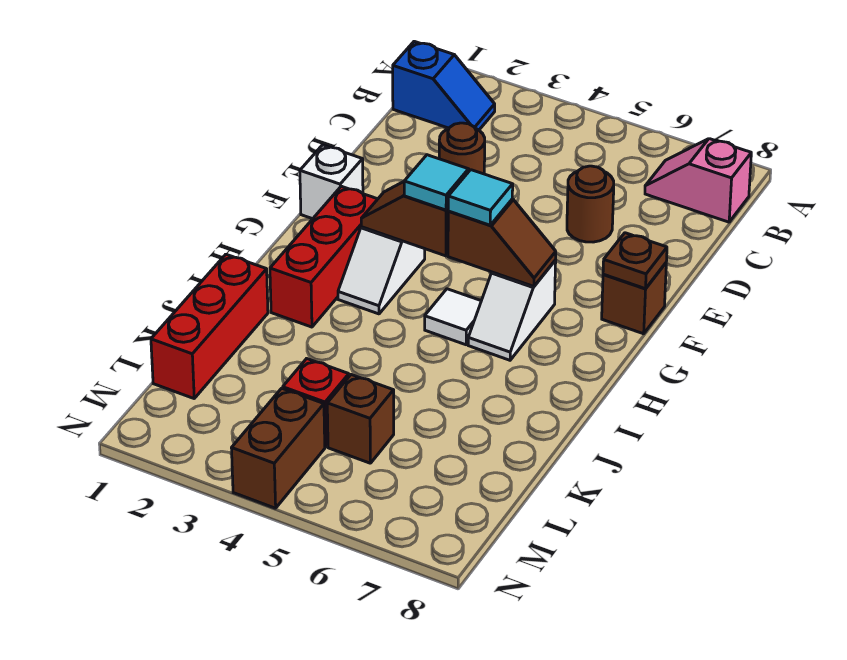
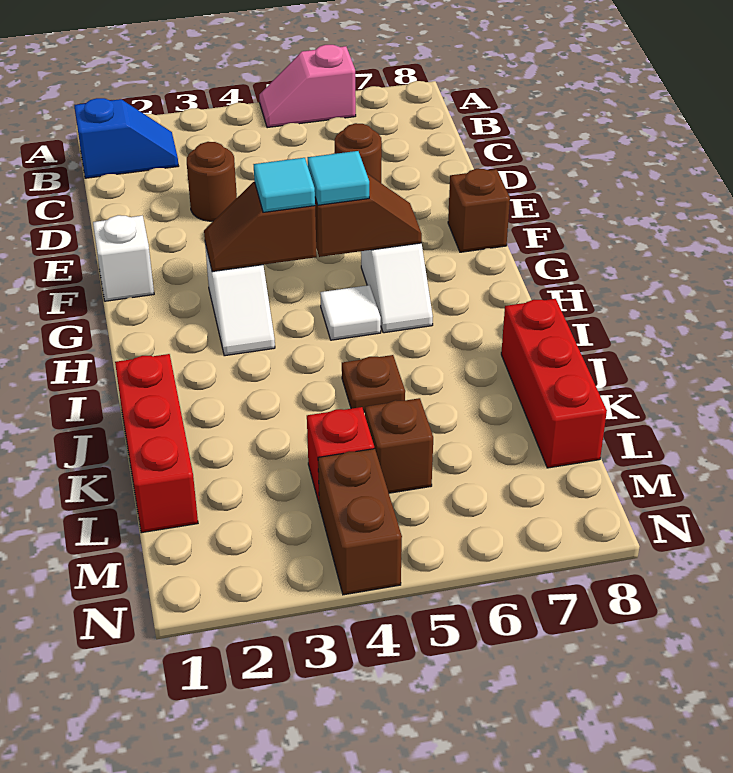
pink slope B7:B8 level 1 top 8 -> pink slope A5:A6 level 1 top 6
brown plate F8 level 2 -> brown plate J5 level 1
red brick G2:I2 level 1 -> red brick J8:L8 level 1

